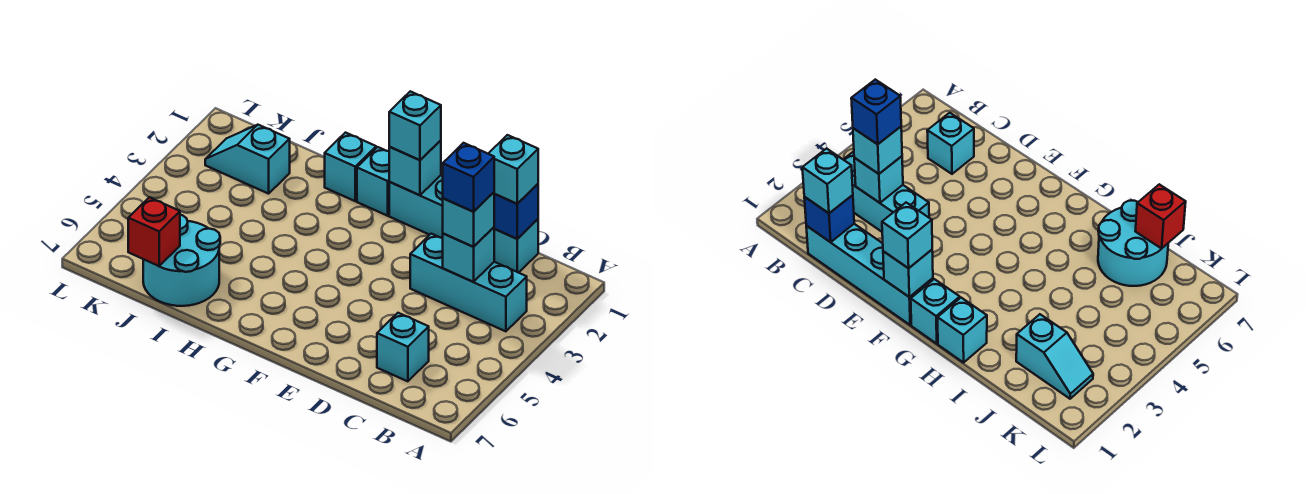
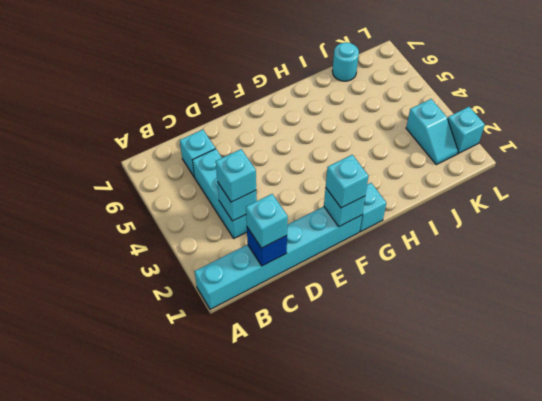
cyan brick B3:D3 level 1 -> cyan brick C3:C5 level 1
cyan brick C1:F1 level 1 -> cyan brick A1:F1 level 1
blue brick C3 level 4 -> none
cyan brick H1 level 1 -> cyan brick L2 level 1
cyan round brick I6:J7 level 1 -> cyan round brick J7 level 1
cyan slope J2:K2 level 1 top J -> cyan slope K2:K3 level 1 top 3
red brick J7 level 2 -> none

